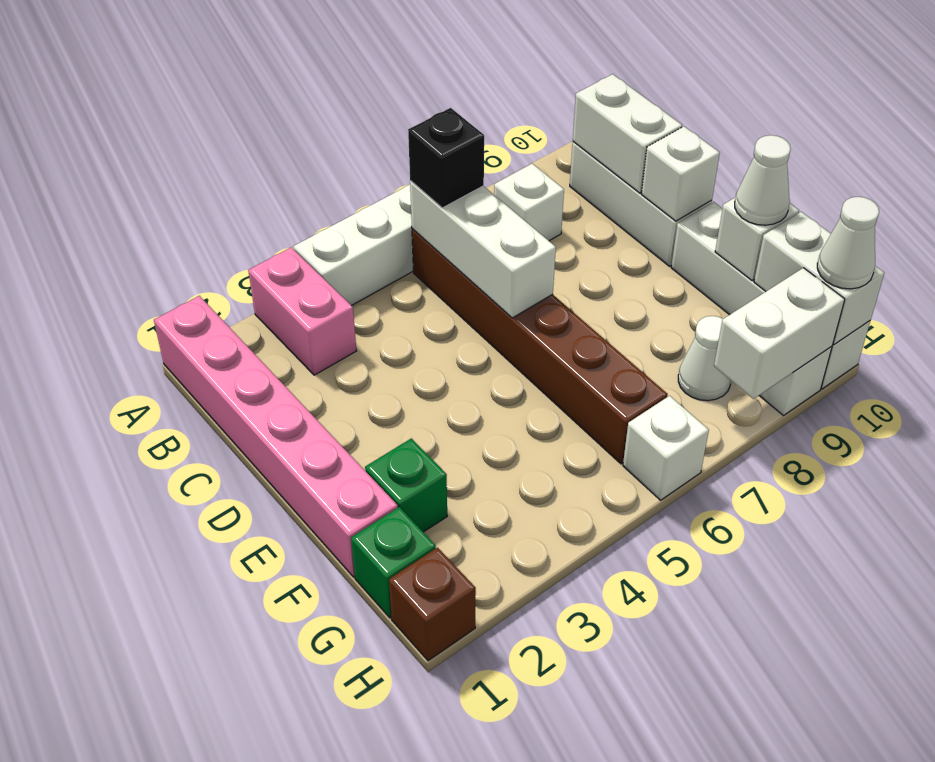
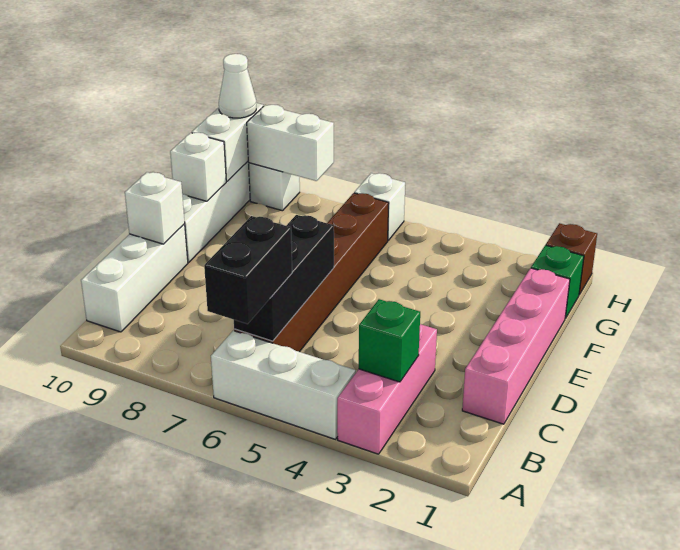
pink brick A1:F1 level 1 -> pink brick C1:F1 level 1
pink brick A3:B3 level 1 -> pink brick A3:C3 level 1
white brick B6:D6 level 2 -> black brick B6:D6 level 2
black brick B6 level 3 -> black brick A6:B6 level 3
white brick B8 level 1 -> none
white brick B10:C10 level 2 -> none
green brick F2 level 1 -> green brick B3 level 2
white cone F10 level 3 -> none
white cone G8 level 1 -> none

